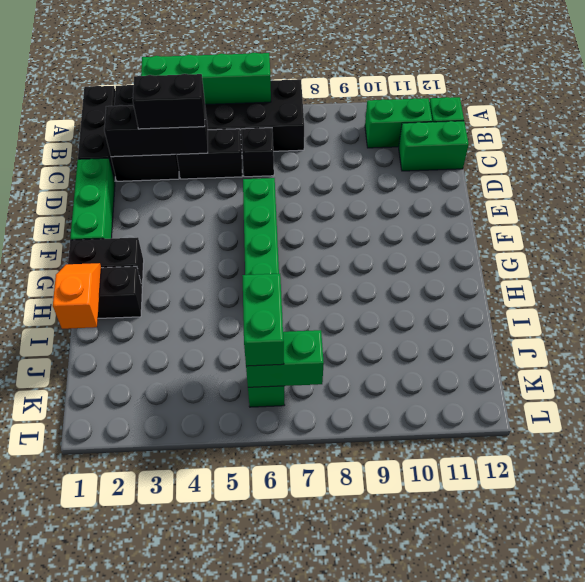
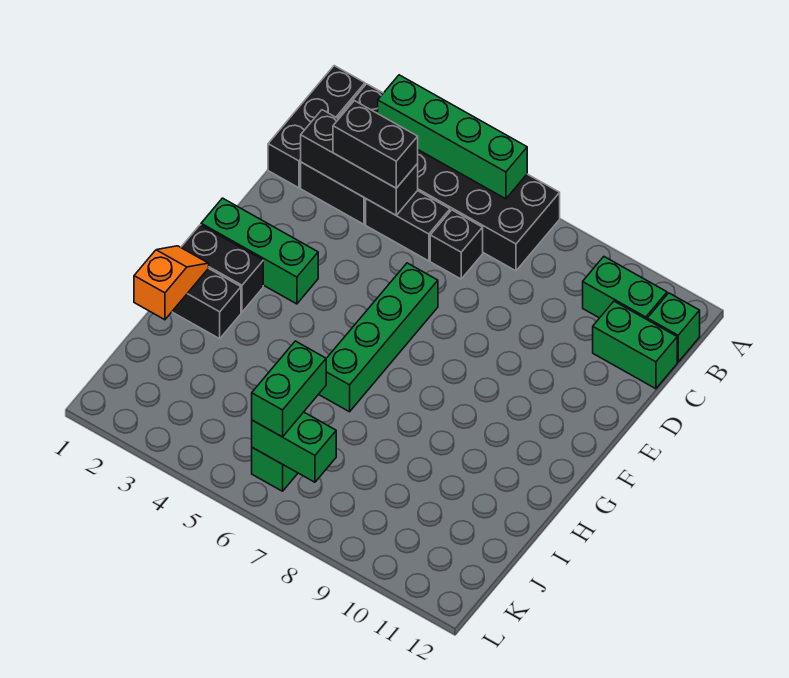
green brick D1:F1 level 1 -> green brick F1:F3 level 1

